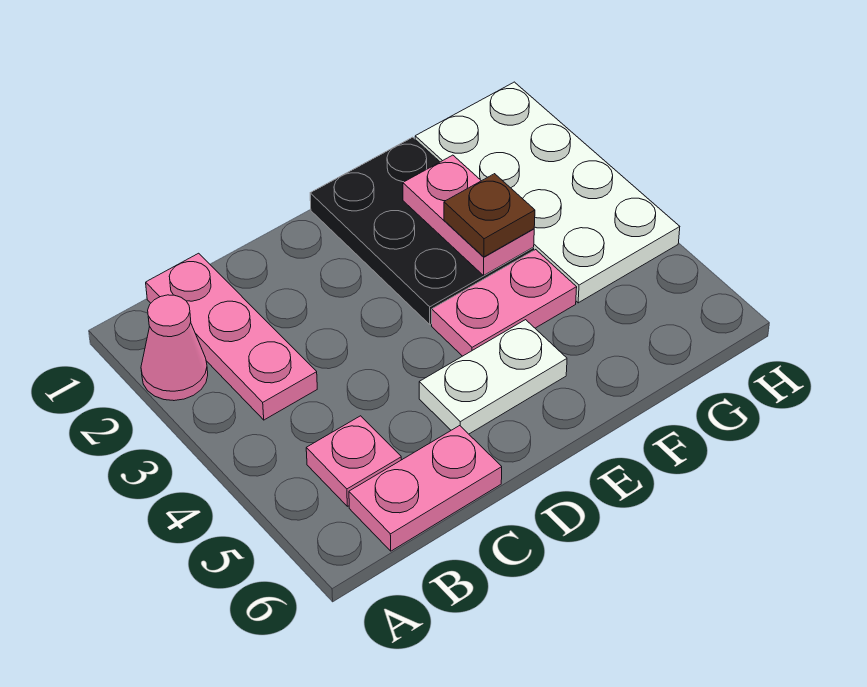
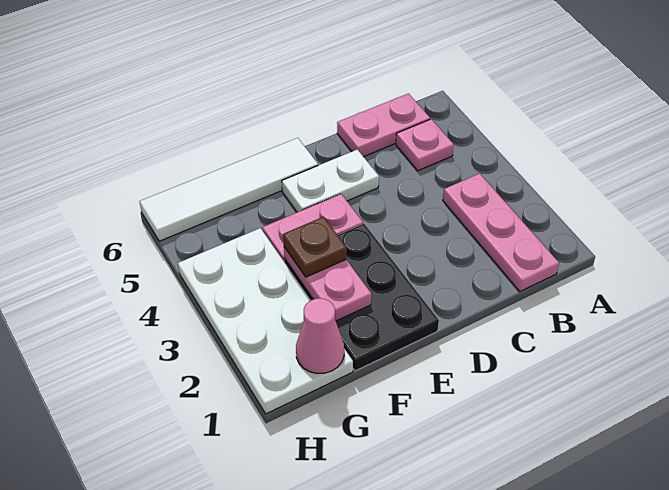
pink cone A2 level 1 -> pink cone G1 level 2
none -> white tile E6:H6 level 1

